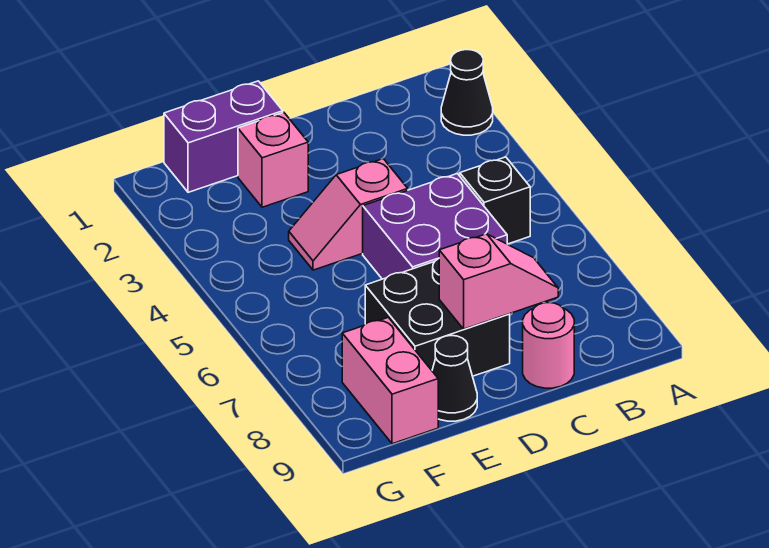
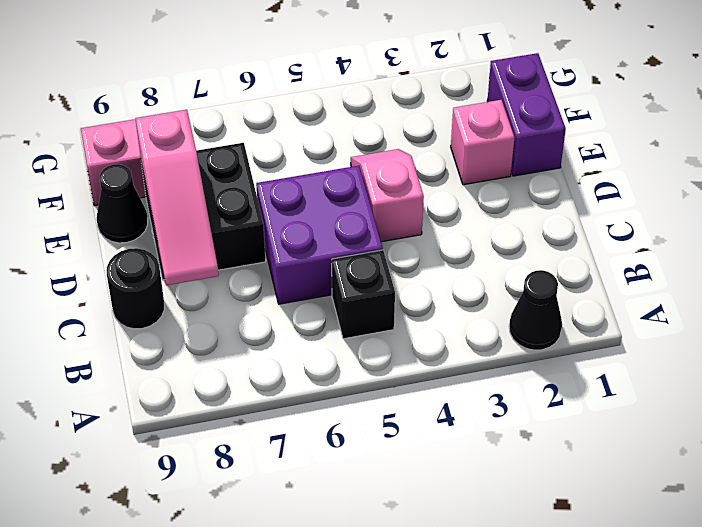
pink slope C8:D8 level 2 top D -> pink slope C8:E8 level 2 top E
pink round brick C9 level 1 -> black round brick C9 level 1

